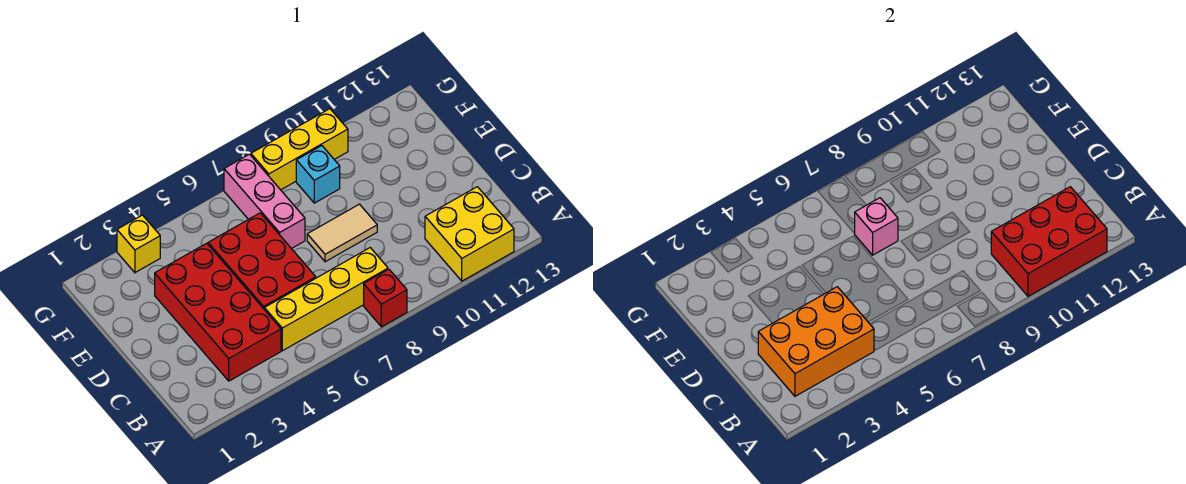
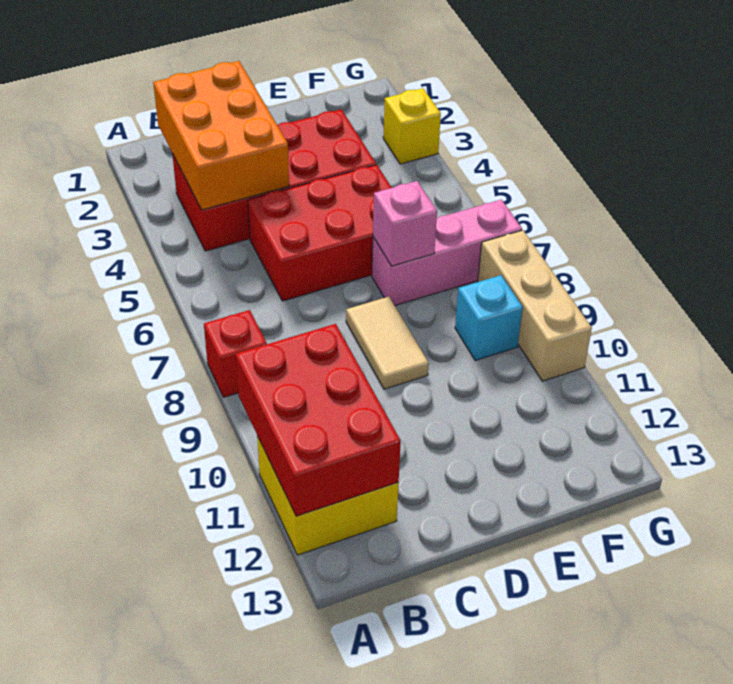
yellow brick B5:B8 level 1 -> none
yellow brick G8:G10 level 1 -> tan brick G8:G10 level 1

